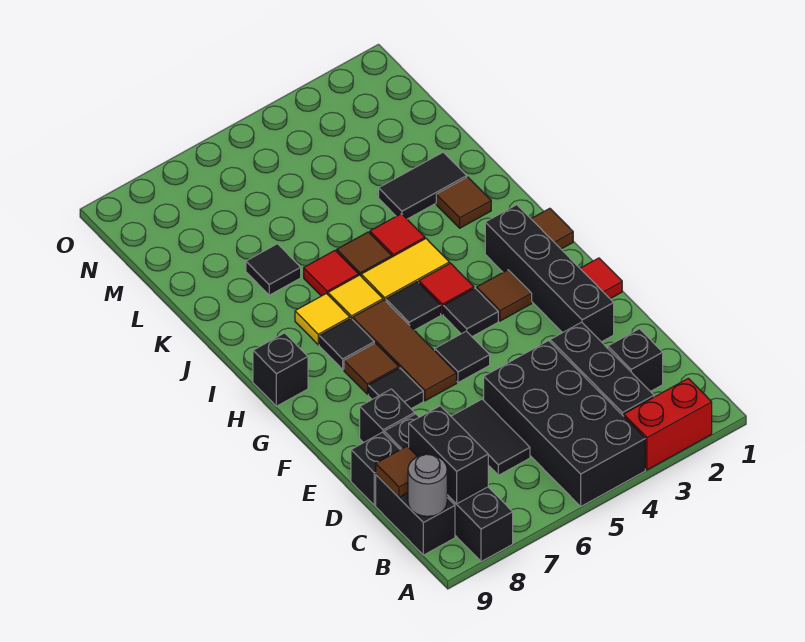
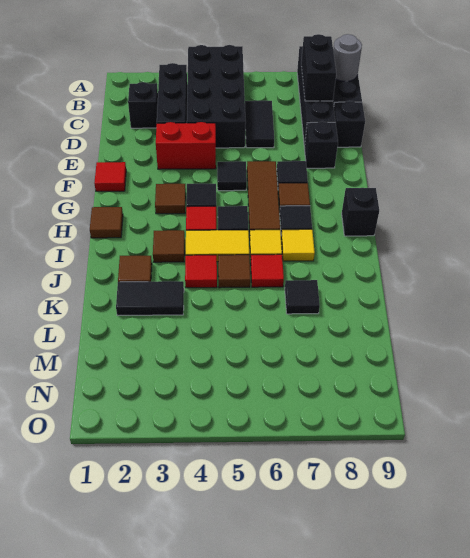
red brick A2:A3 level 1 -> red brick E3:E4 level 1
brown tile C9 level 2 -> brown tile I3 level 1
black brick E2:H2 level 1 -> none

